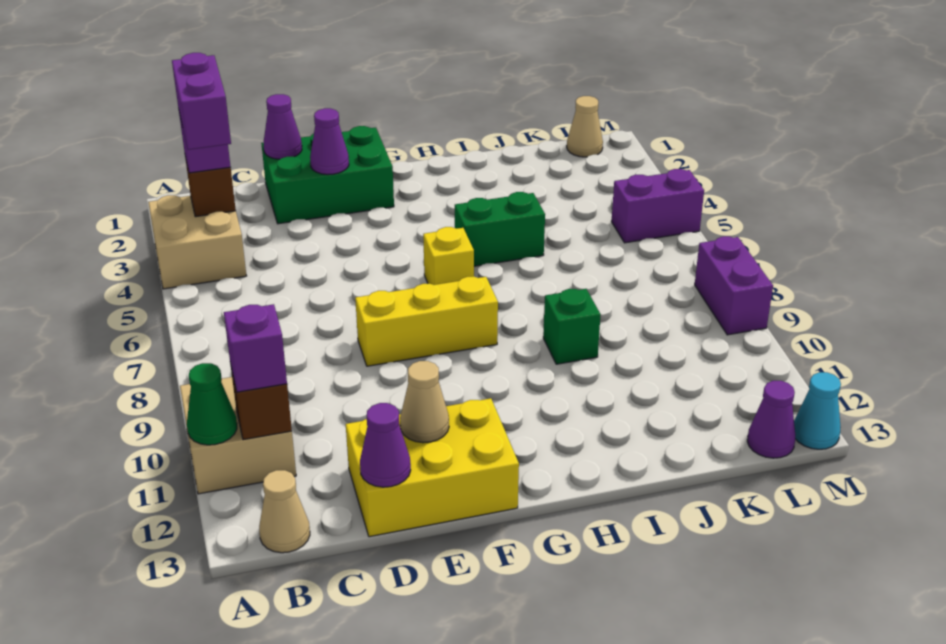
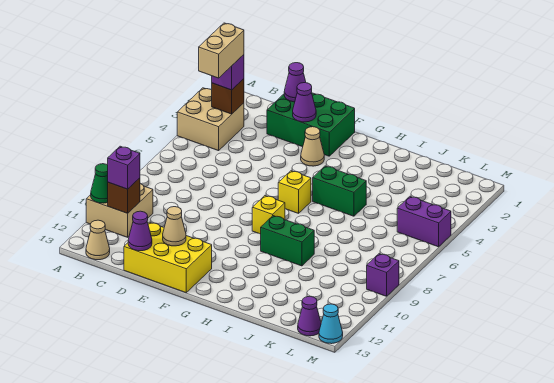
purple brick B3:B4 level 4 -> tan brick B3:B4 level 4
yellow brick E8:G8 level 1 -> yellow brick G8 level 1
green brick I9 level 1 -> green brick H9:I9 level 1
tan cone L1 level 1 -> tan cone F3 level 1
purple brick M8:M9 level 1 -> purple brick M9 level 1

